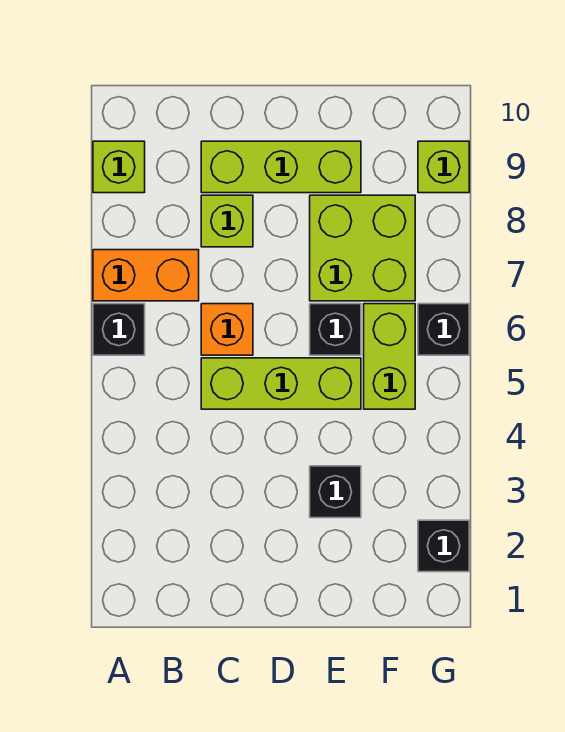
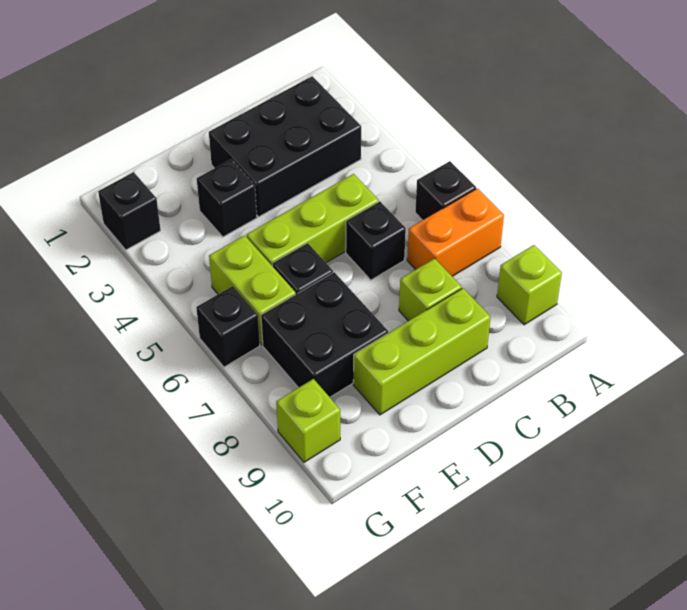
none -> black brick B2:D3 level 1
orange brick C6 level 1 -> black brick C6 level 1
lime brick E7:F8 level 1 -> black brick E7:F8 level 1

